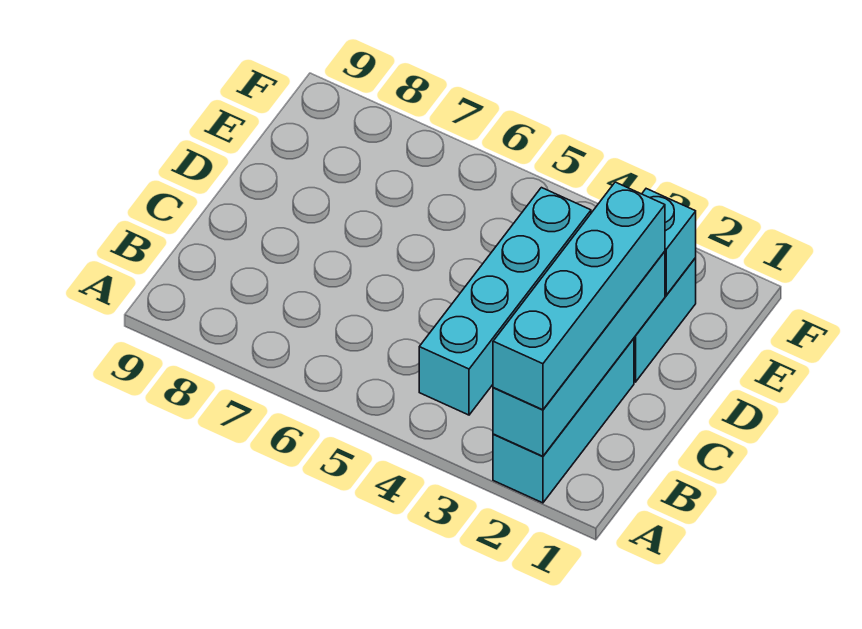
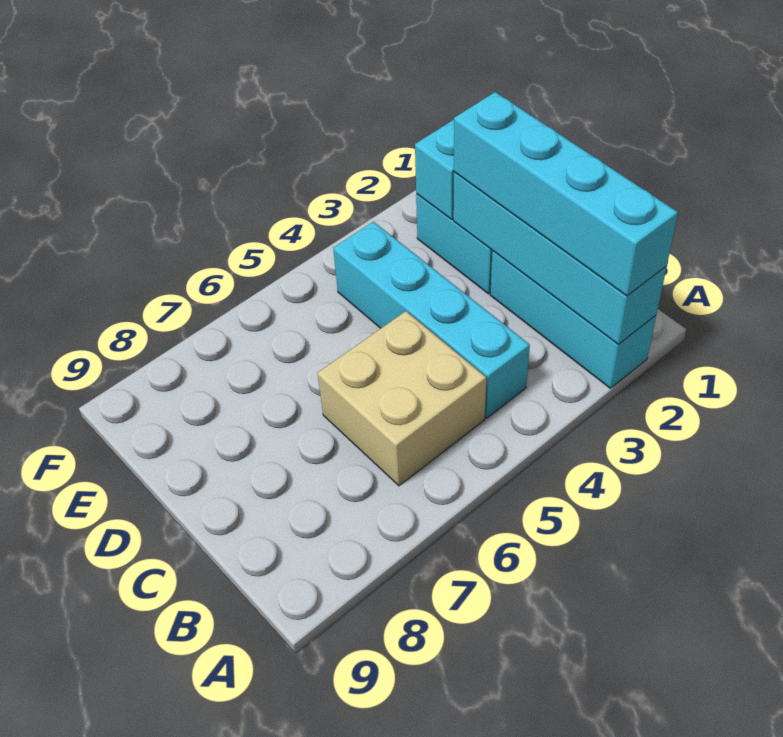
none -> tan brick B5:C6 level 1

